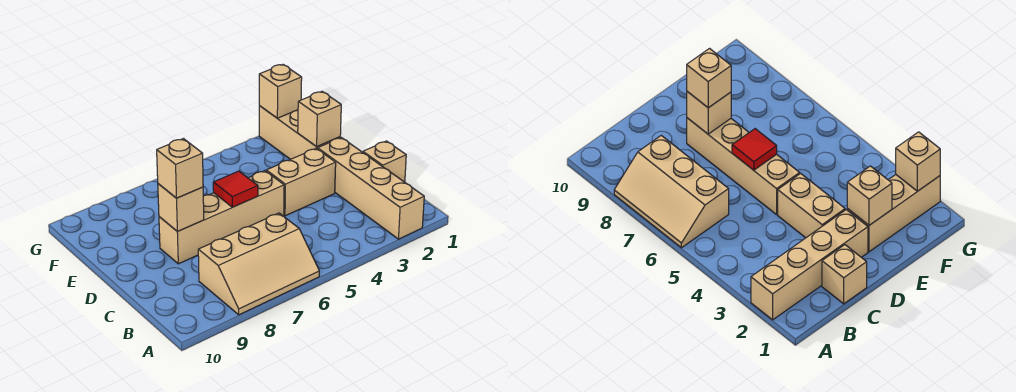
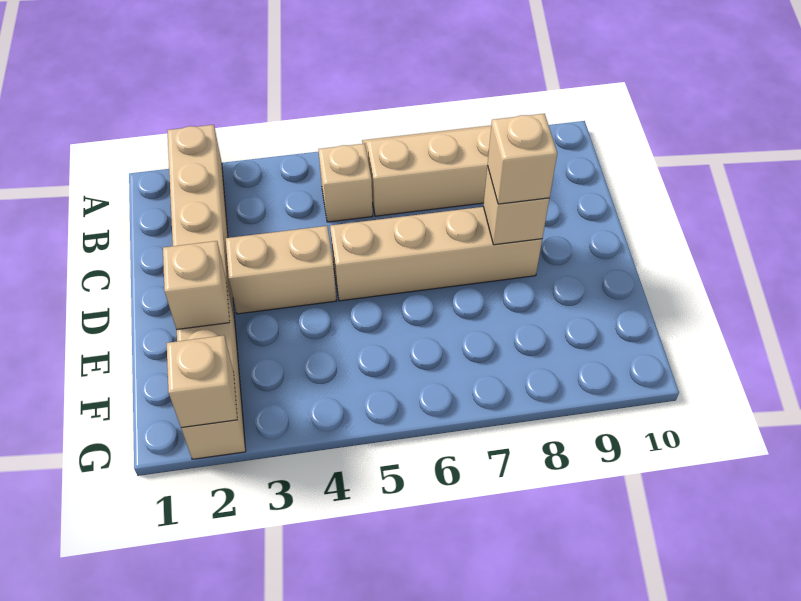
tan brick C1 level 1 -> tan brick B5 level 1
red tile D6 level 2 -> none

